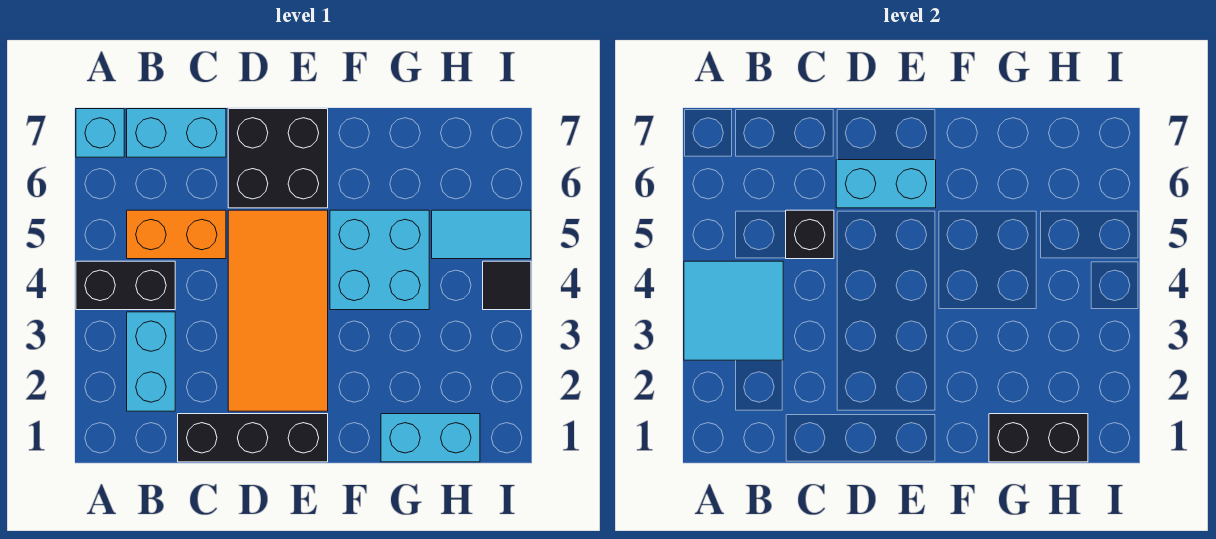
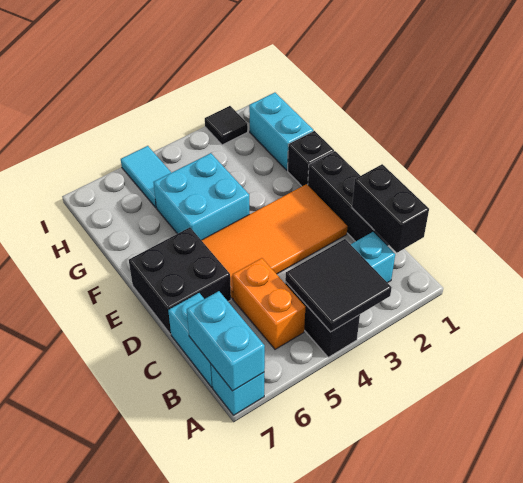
cyan tile A3:B4 level 2 -> black tile A3:B4 level 2
black brick C5 level 2 -> black brick F1 level 1
cyan brick D6:E6 level 2 -> cyan brick A7:B7 level 2
black brick G1:H1 level 2 -> black brick B1:C1 level 2
black tile I4 level 1 -> black tile I2 level 1

